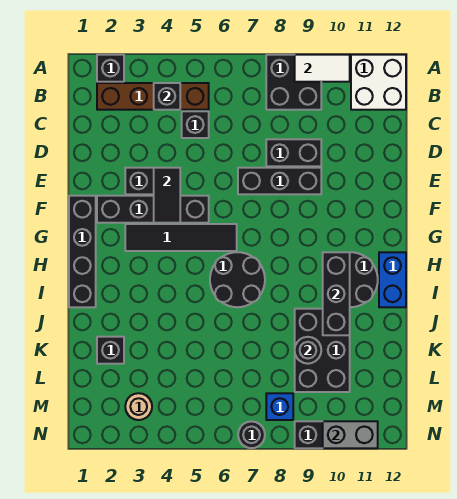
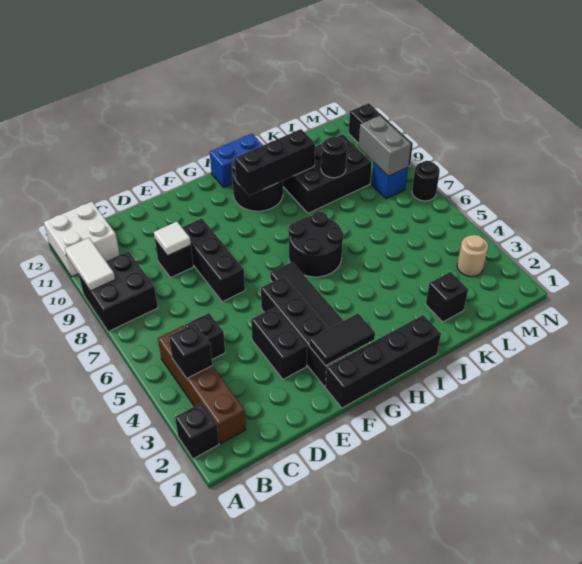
black brick D8:D9 level 1 -> black brick D9 level 1
none -> white tile D9 level 2
black tile E4:F4 level 2 -> black tile F2:G2 level 2
grey brick N10:N11 level 2 -> grey brick M8:M9 level 2

